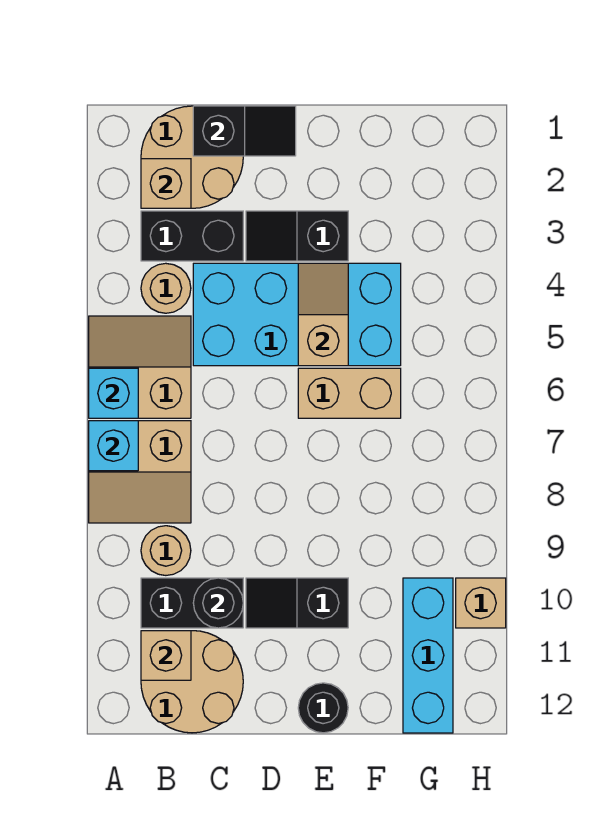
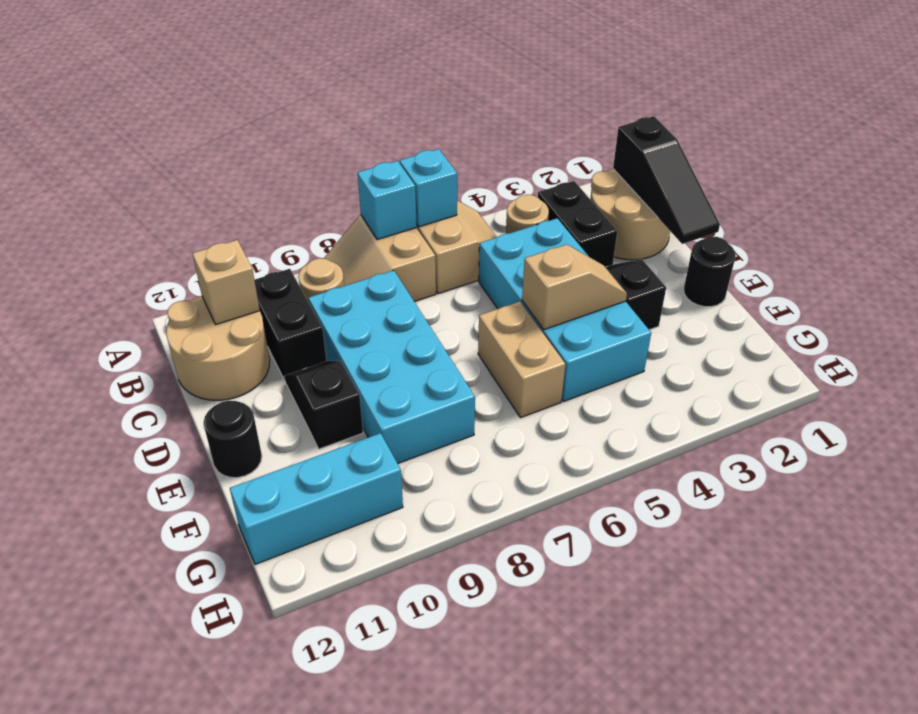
tan brick B2 level 2 -> none
black slope C1:D1 level 2 top C -> black slope B1:D1 level 2 top B
none -> cyan brick C8:F9 level 1
black round brick C10 level 2 -> black round brick E1 level 1
tan brick H10 level 1 -> none

